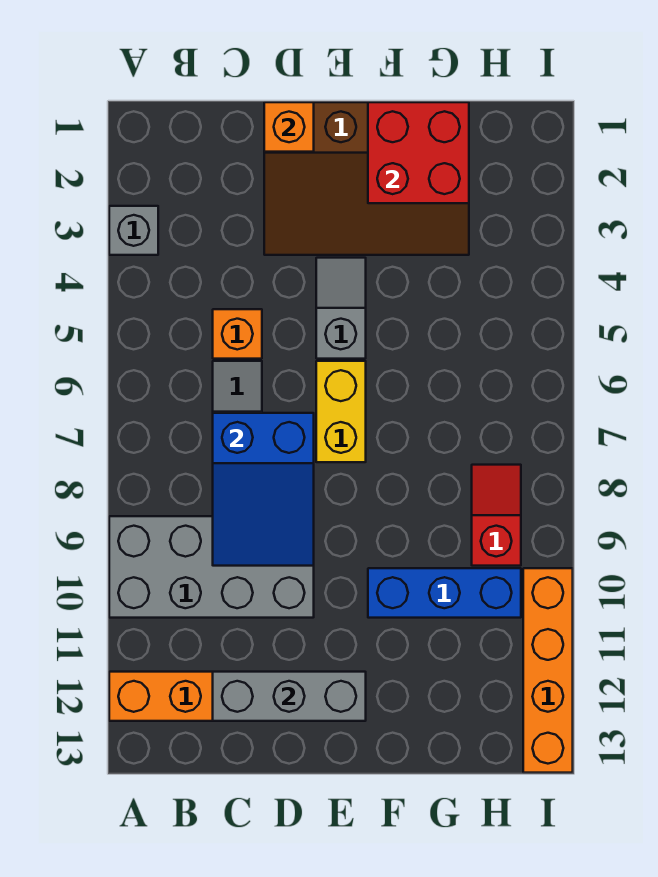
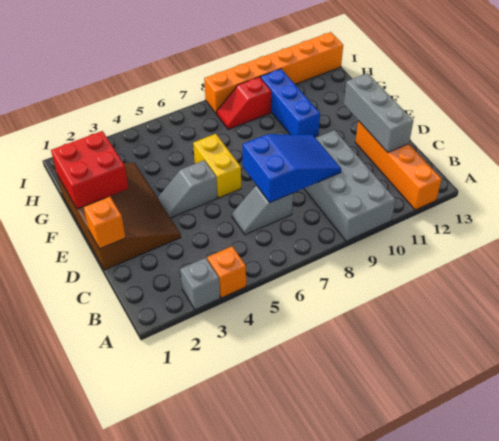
orange brick C5 level 1 -> orange brick A4 level 1
yellow brick E6:E7 level 1 -> yellow brick E6:F6 level 1
orange brick I10:I13 level 1 -> orange brick I8:I13 level 1

